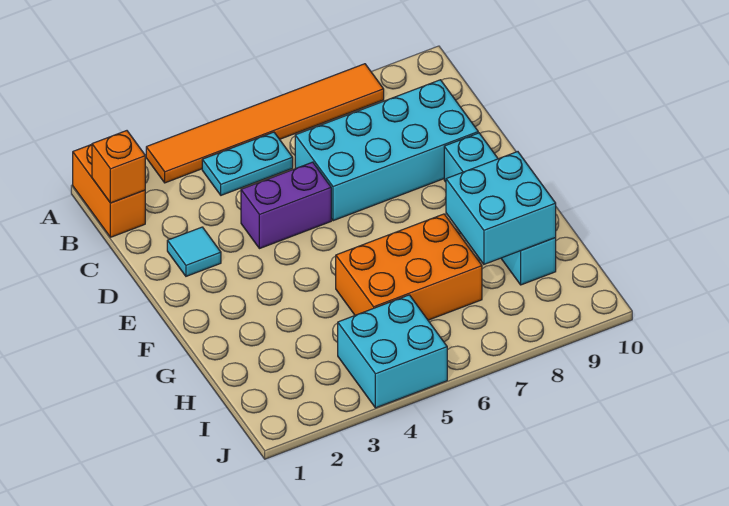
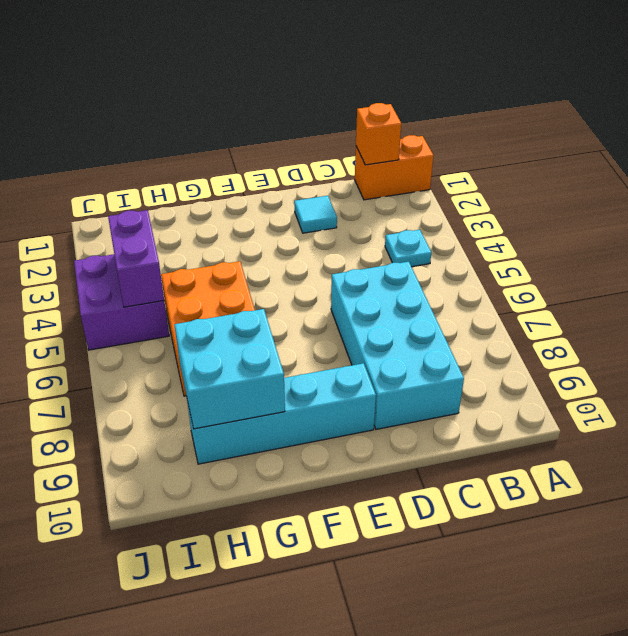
orange tile A3:A8 level 1 -> none
cyan plate B4:B5 level 1 -> cyan plate B4 level 1
purple brick D4:D5 level 1 -> purple brick I4:I5 level 2
cyan brick I4:J5 level 1 -> purple brick I4:J5 level 1

